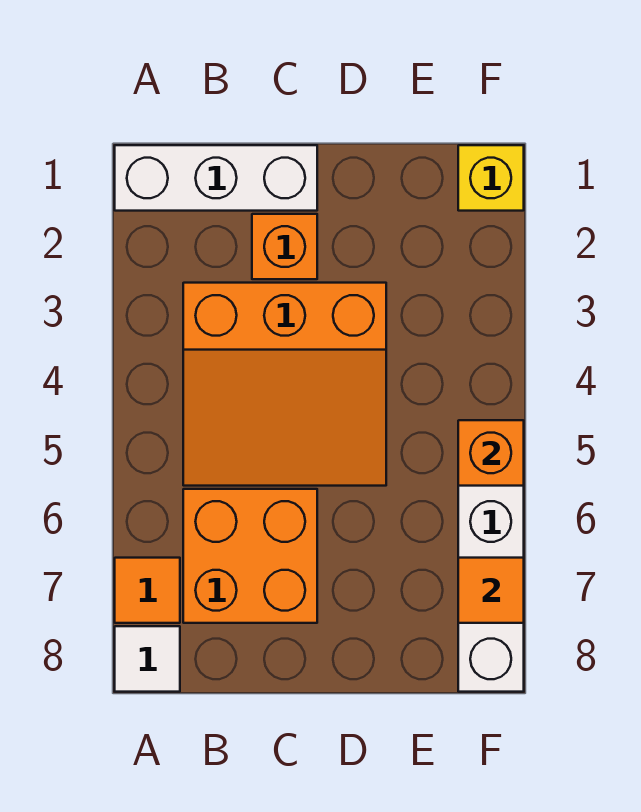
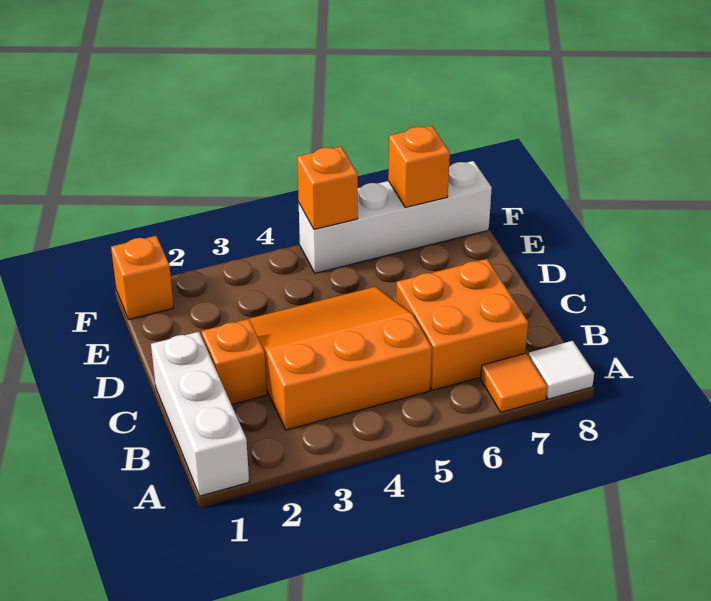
orange slope B3:D5 level 1 top 3 -> orange slope B3:D5 level 1 top B
yellow brick F1 level 1 -> orange brick F1 level 1
orange tile F7 level 2 -> orange brick F7 level 2

